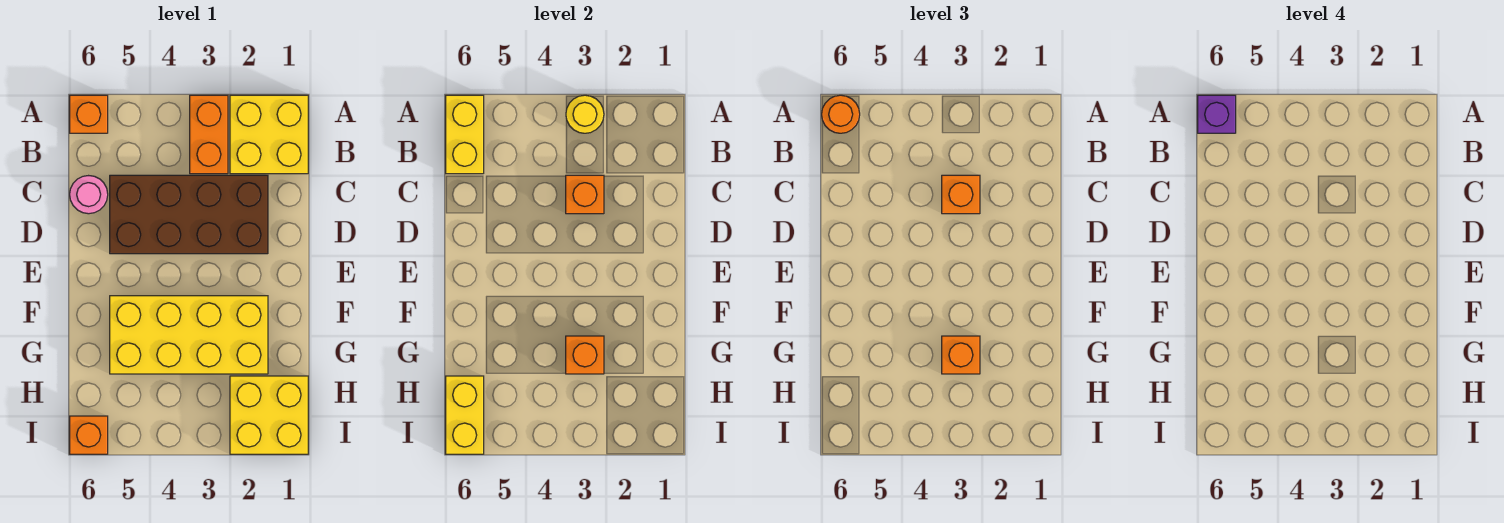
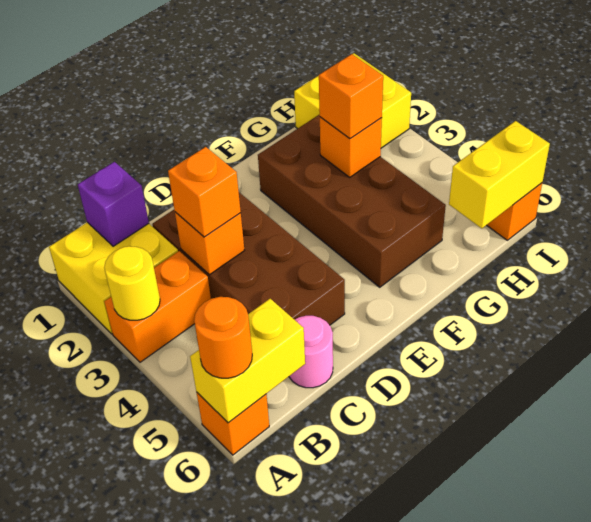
purple brick A6 level 4 -> purple brick B1 level 2
yellow brick F2:G5 level 1 -> brown brick F2:G5 level 1

